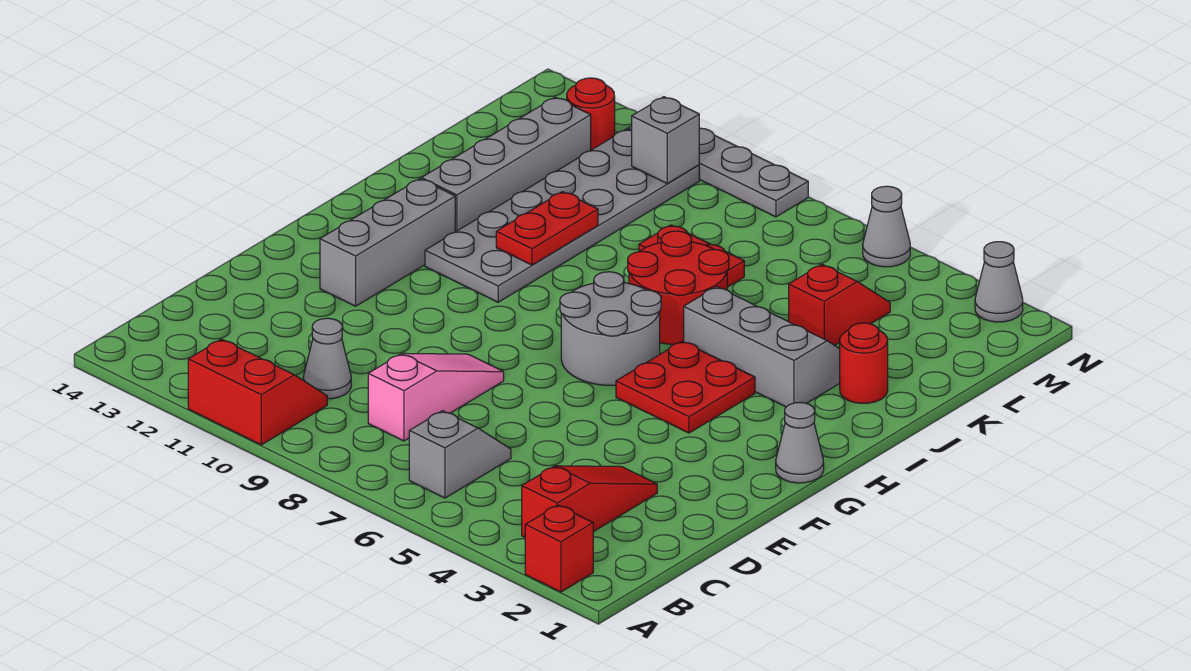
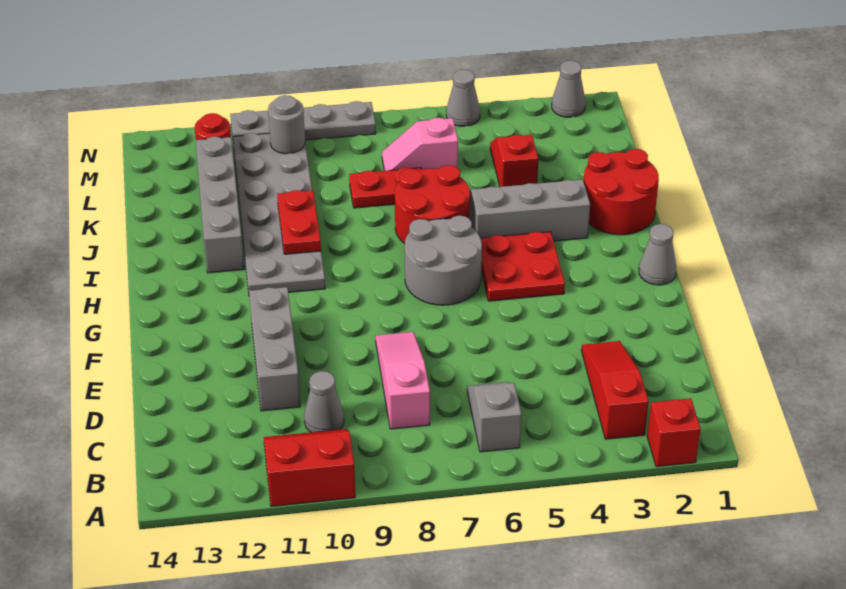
grey brick F12:H12 level 1 -> grey brick D11:F11 level 1
red round brick J2 level 1 -> red round brick I1:J2 level 1
none -> pink slope L6:L7 level 1 top 6
grey brick M10 level 2 -> grey round brick M10 level 2

